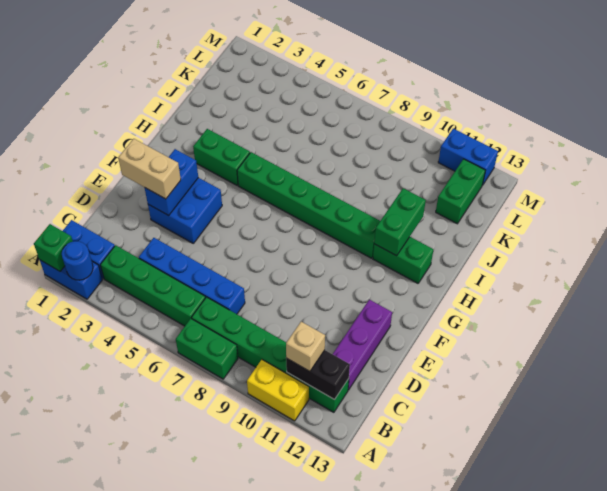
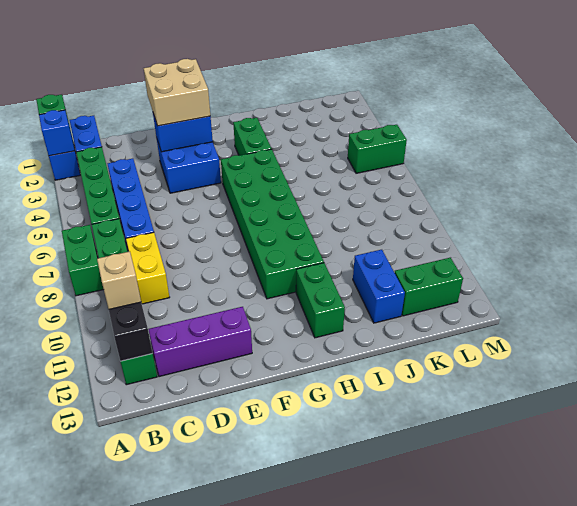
blue round brick A2 level 2 -> blue brick A2 level 2
yellow brick A10:A11 level 1 -> yellow brick C8:C9 level 1
tan brick E2:E3 level 3 -> tan brick E2:F3 level 3
green brick H5:H10 level 1 -> green brick G5:H10 level 1
green brick H11:I11 level 2 -> green brick L5:M5 level 1
blue brick M11:M12 level 1 -> blue brick J11:J12 level 1

